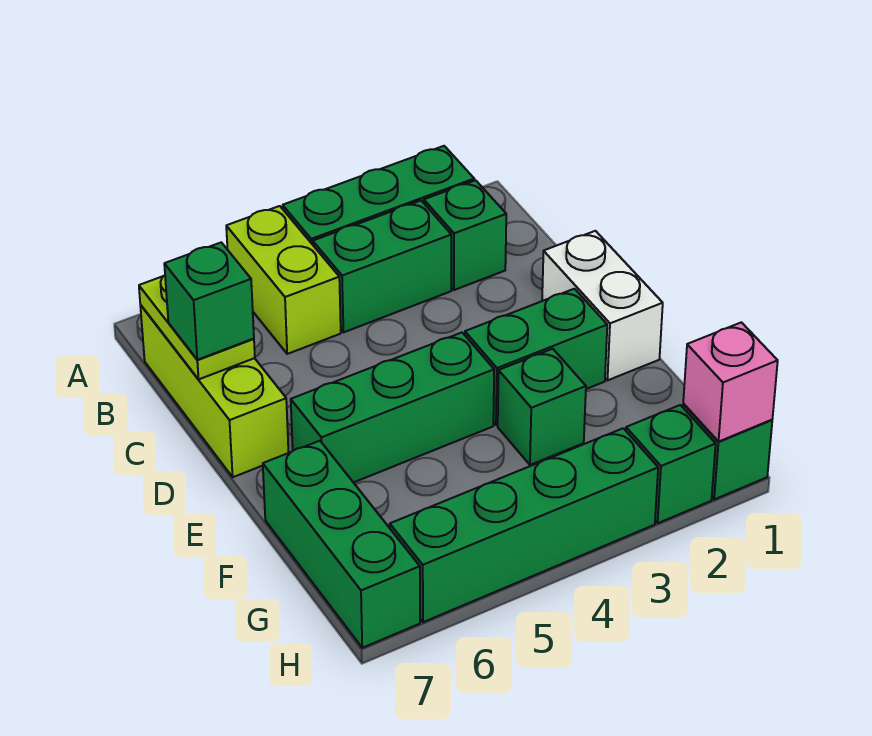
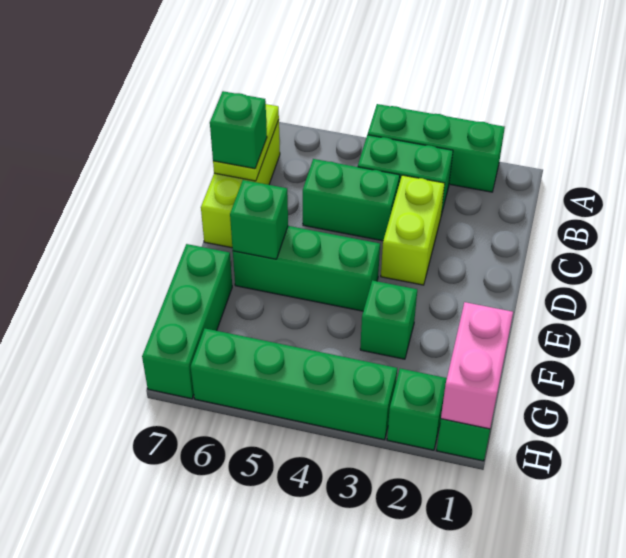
lime brick A5:B5 level 1 -> lime brick C3:D3 level 1
green brick B2 level 1 -> green brick E6 level 2
white brick D1:E1 level 1 -> none
green brick E2:E3 level 1 -> green brick C4:C5 level 1
pink brick H1 level 2 -> pink brick G1:H1 level 2

